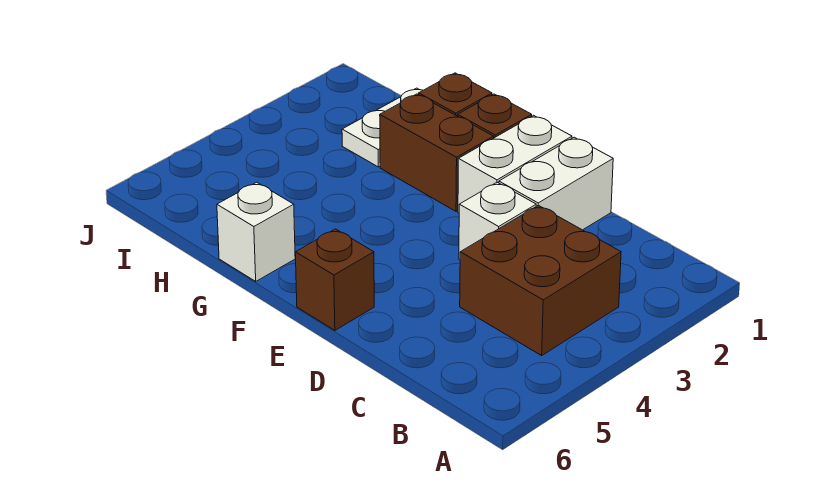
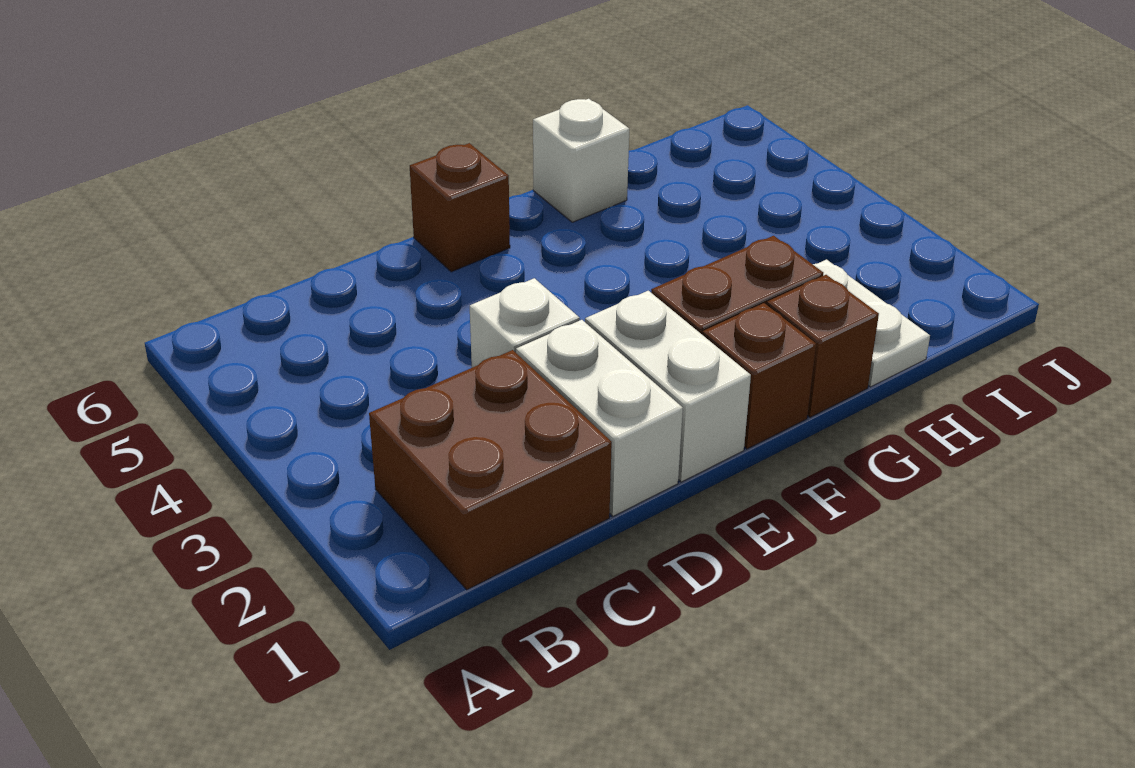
brown brick B3:C4 level 1 -> brown brick B1:C2 level 1

